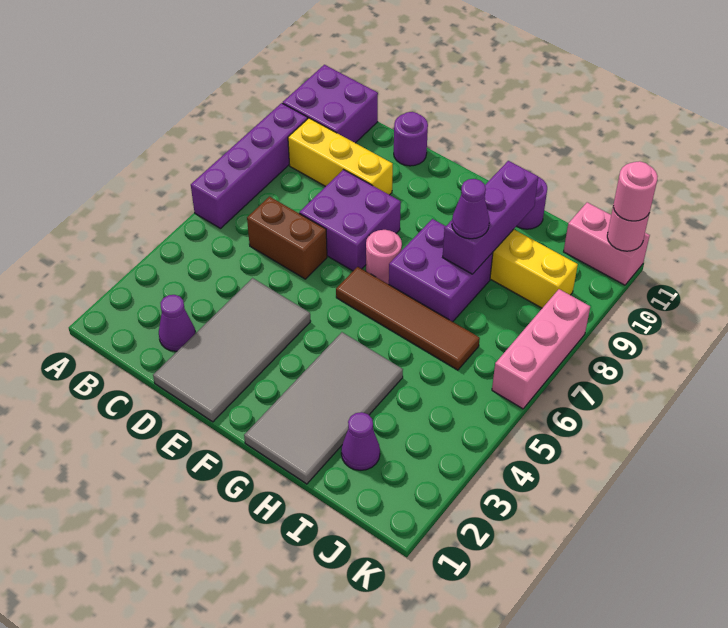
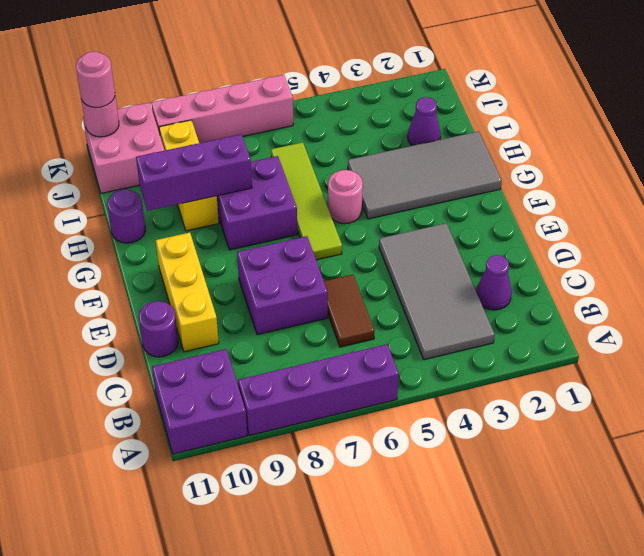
yellow brick B9:D9 level 1 -> yellow brick D10:F10 level 1
brown brick C6:D6 level 1 -> brown tile C6:D6 level 1
grey tile D1:E4 level 1 -> grey tile B3:E4 level 1
brown tile F6:I6 level 1 -> lime tile F6:I6 level 1
pink round brick F7 level 1 -> pink round brick G5 level 1
purple cone H8 level 3 -> none
pink brick J11:K11 level 1 -> pink brick J10:K11 level 1
pink brick K6:K8 level 1 -> pink brick K6:K9 level 1

